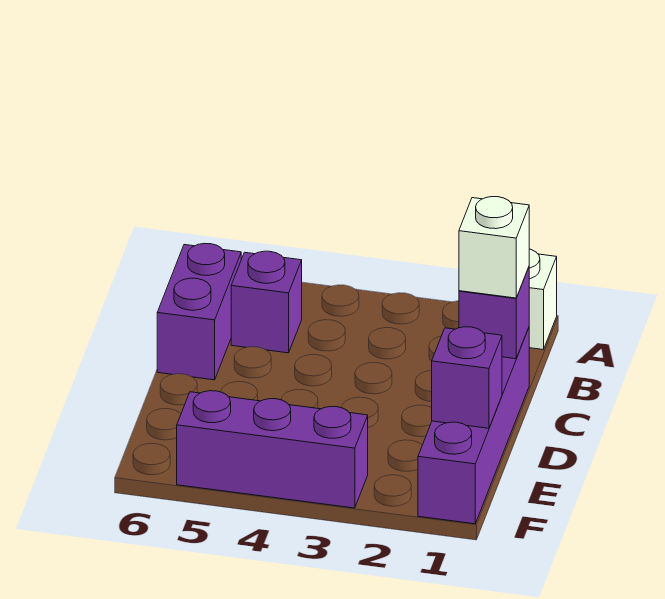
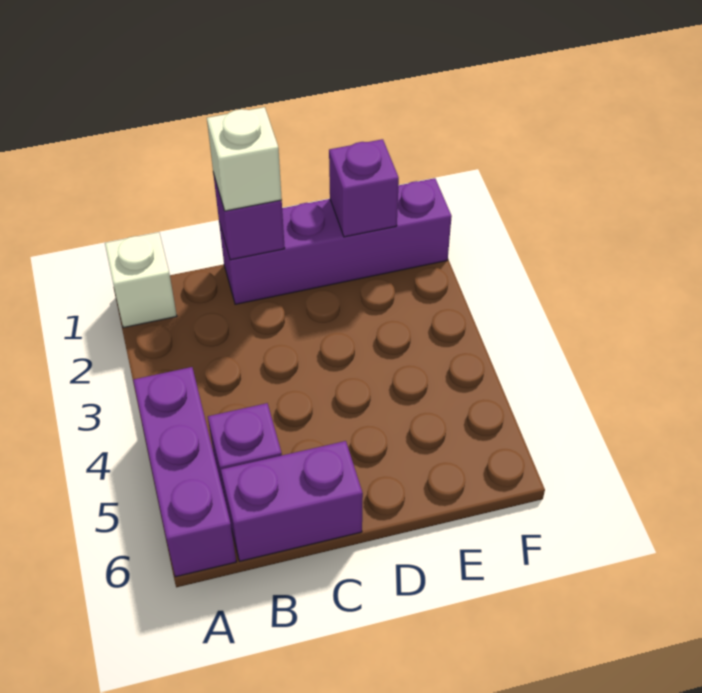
purple brick F3:F5 level 1 -> purple brick A4:A6 level 1

